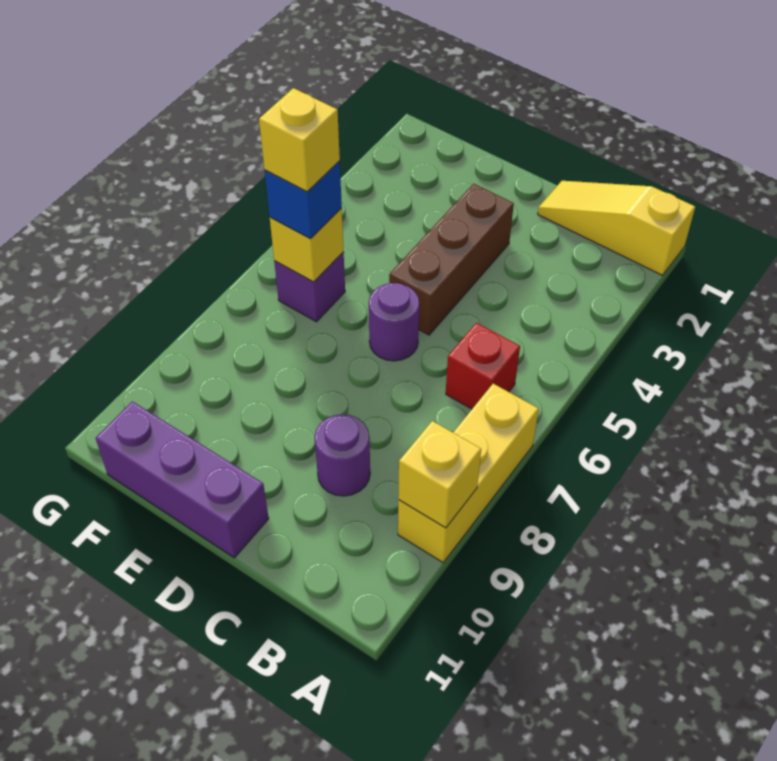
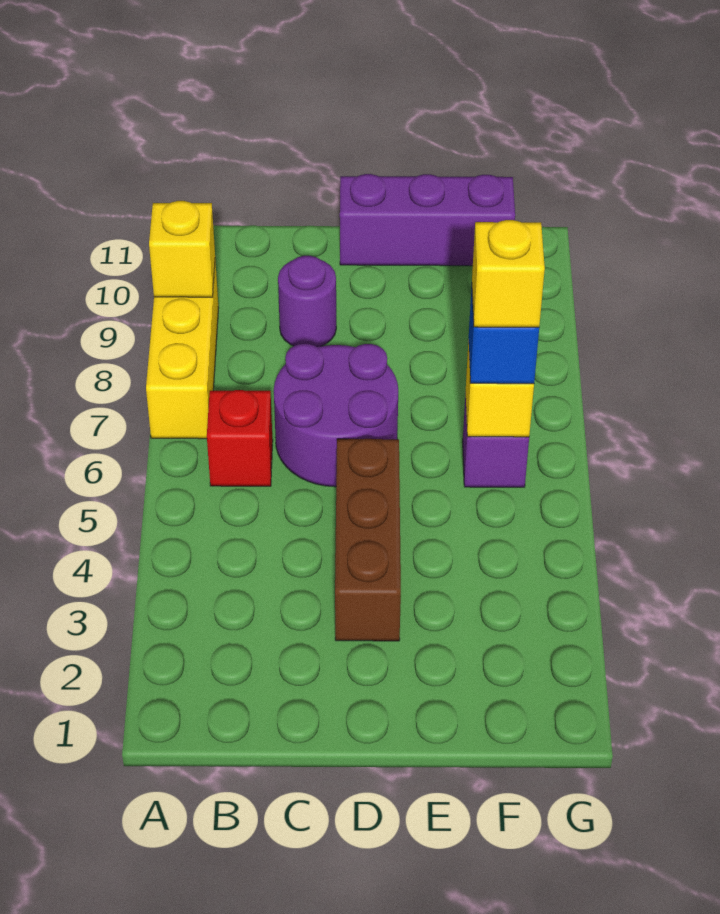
yellow slope A1:C1 level 1 top A -> none
purple round brick D6 level 1 -> purple round brick C6:D7 level 1

